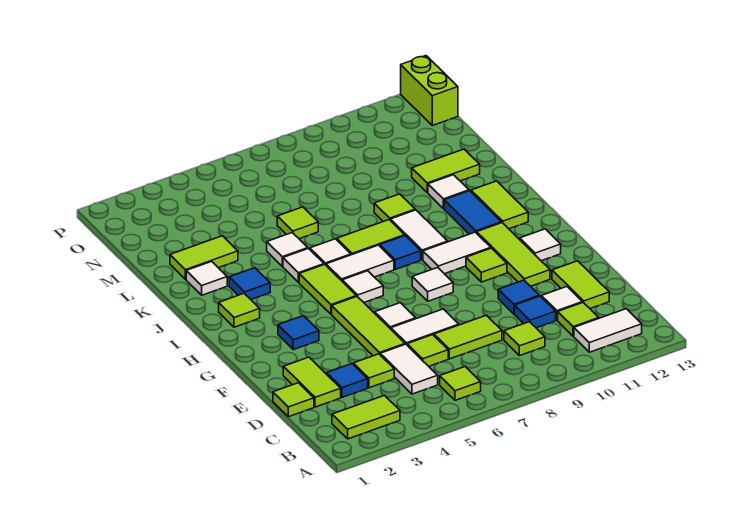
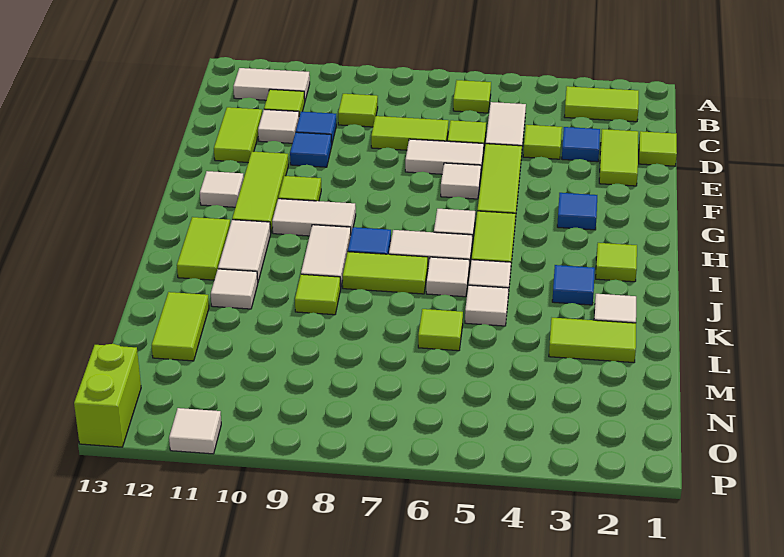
white tile G8 level 1 -> white tile P11 level 1
blue tile I11:J11 level 1 -> white tile I11:J11 level 1
lime tile L11:L12 level 1 -> lime tile L12:M12 level 1

